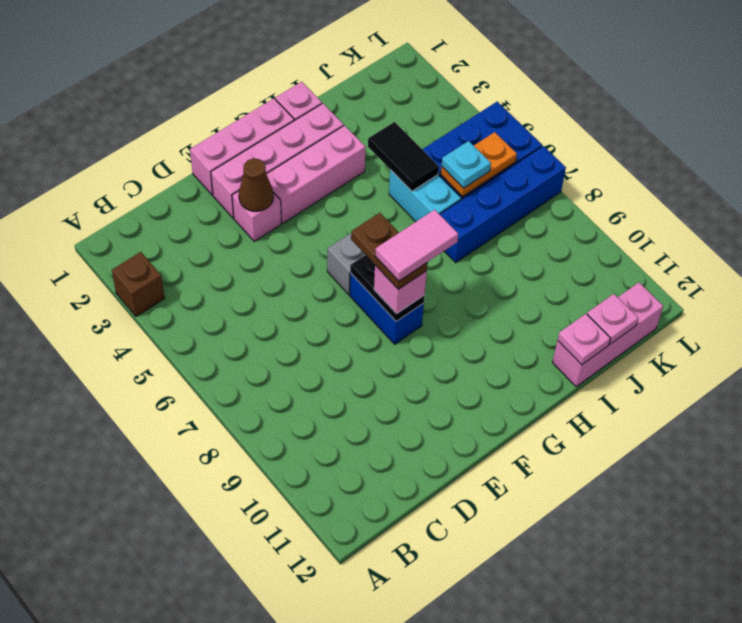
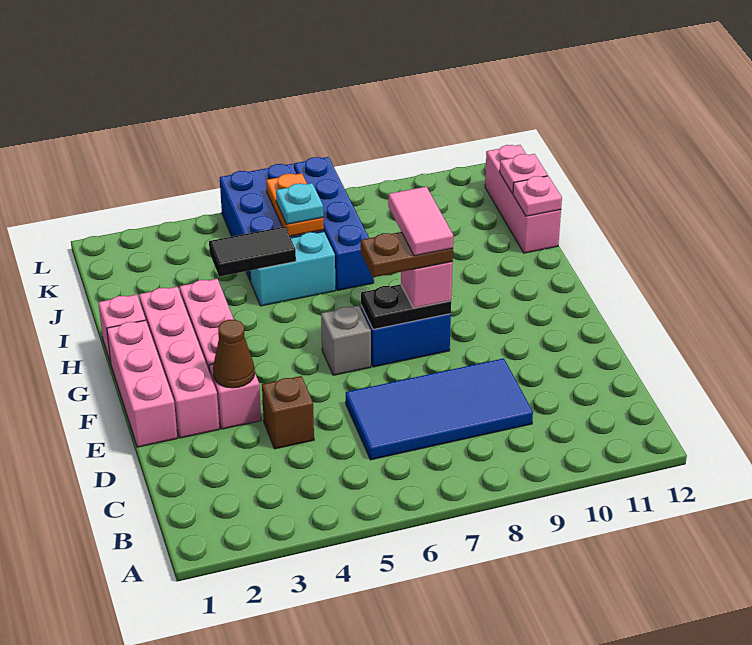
brown brick A3 level 1 -> brown brick D4 level 1
none -> blue tile C6:D9 level 1

